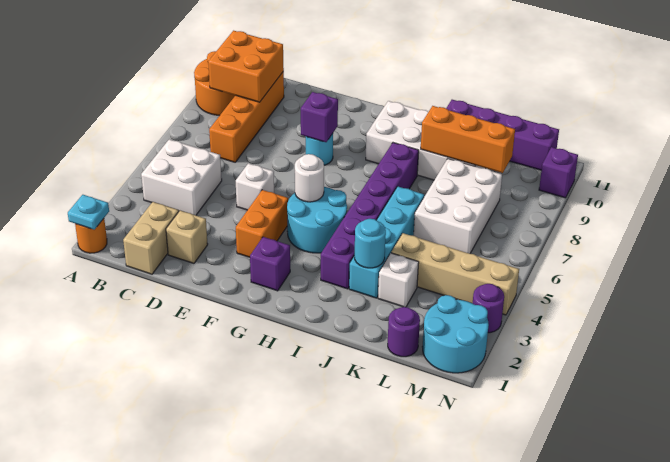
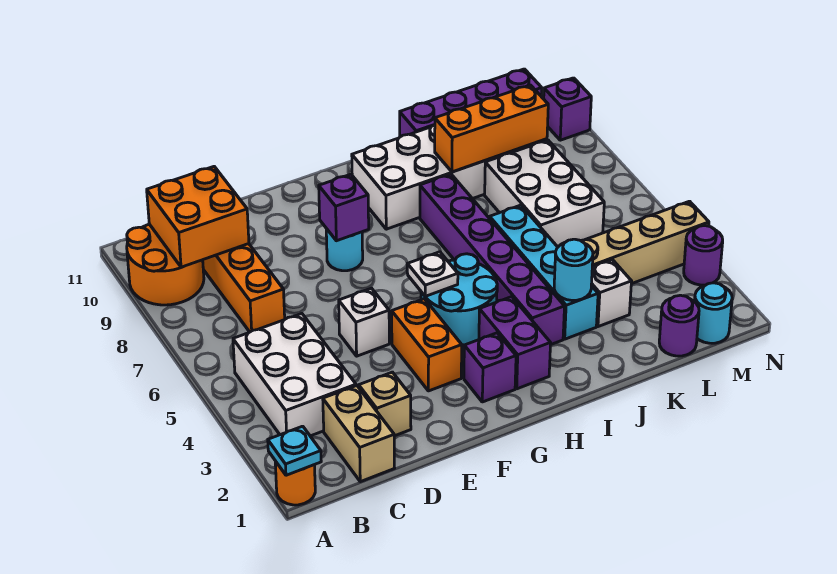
white brick B4:C5 level 1 -> white brick B3:C5 level 1
white round brick G5 level 2 -> white plate G5 level 2
none -> purple brick H2:H3 level 1
cyan round brick M1:N2 level 1 -> cyan round brick M1 level 1

